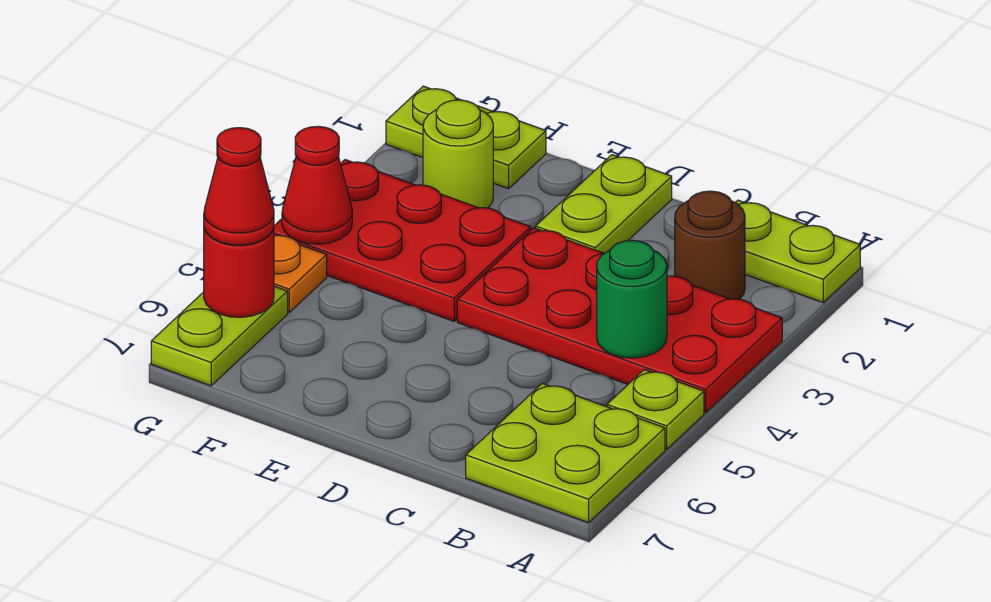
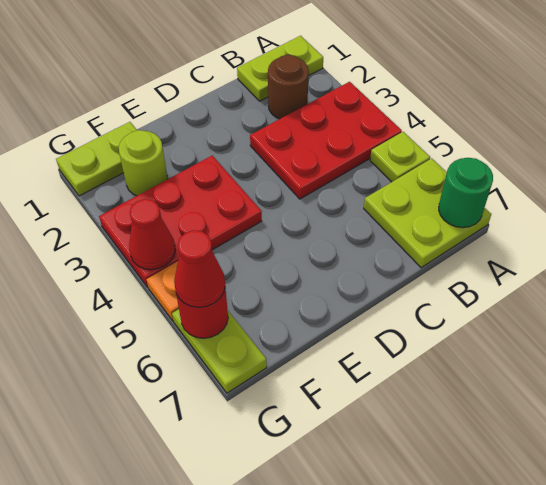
red plate A3:D4 level 1 -> red plate A3:C4 level 1
green round brick B4 level 2 -> green round brick A7 level 2
lime plate D1:D2 level 1 -> none

